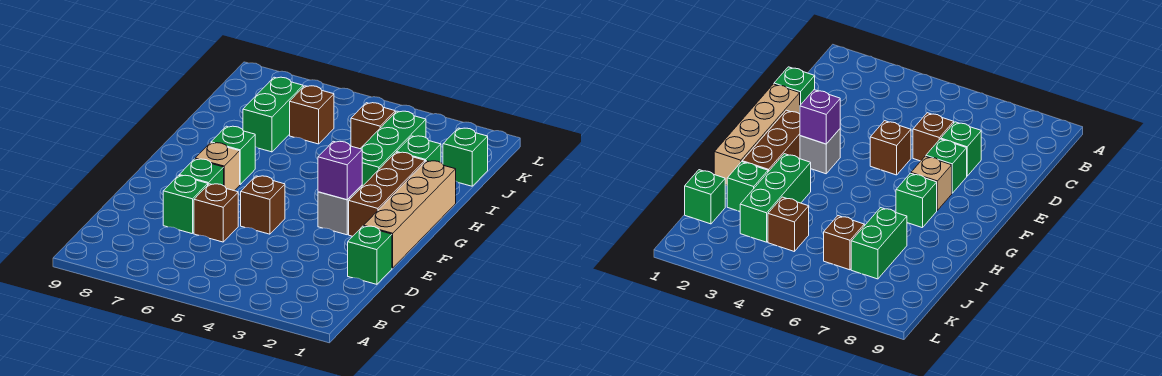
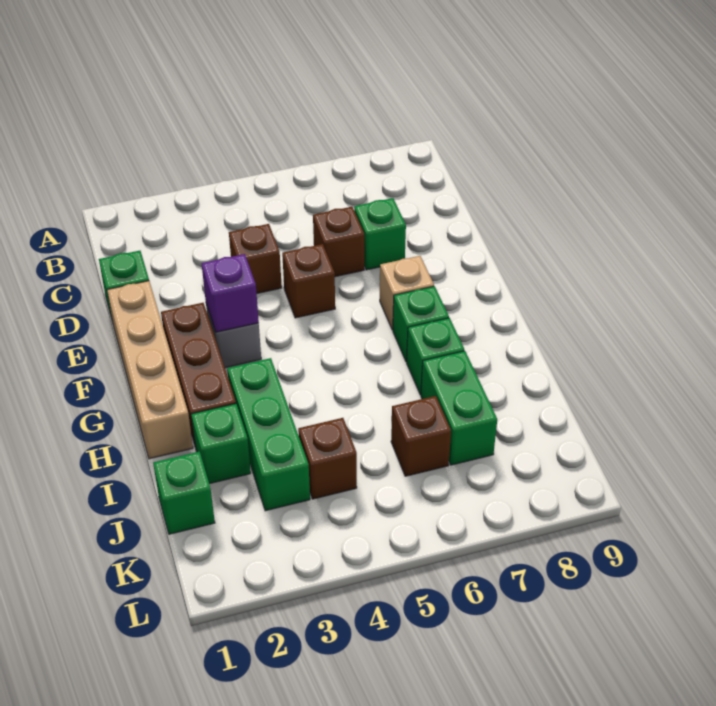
none -> brown brick D4 level 1
green brick E7 level 1 -> green brick H7 level 1

